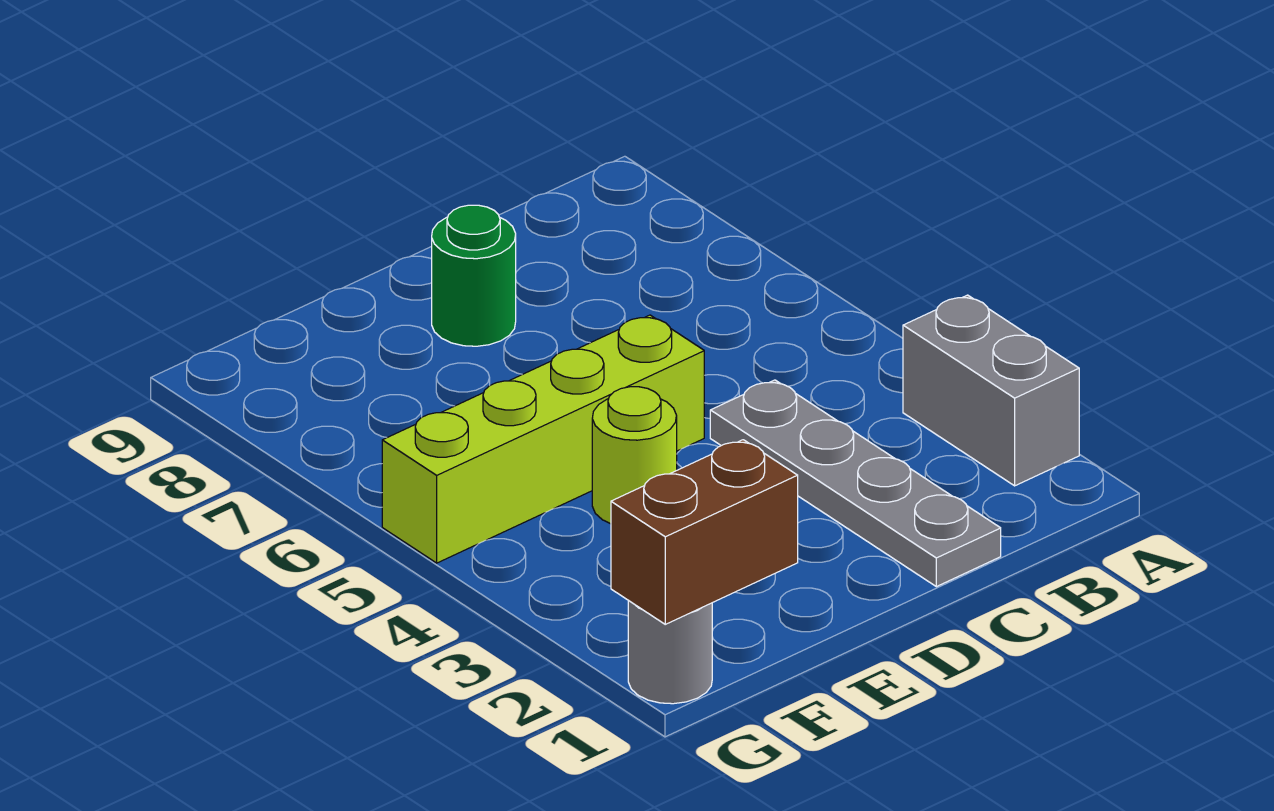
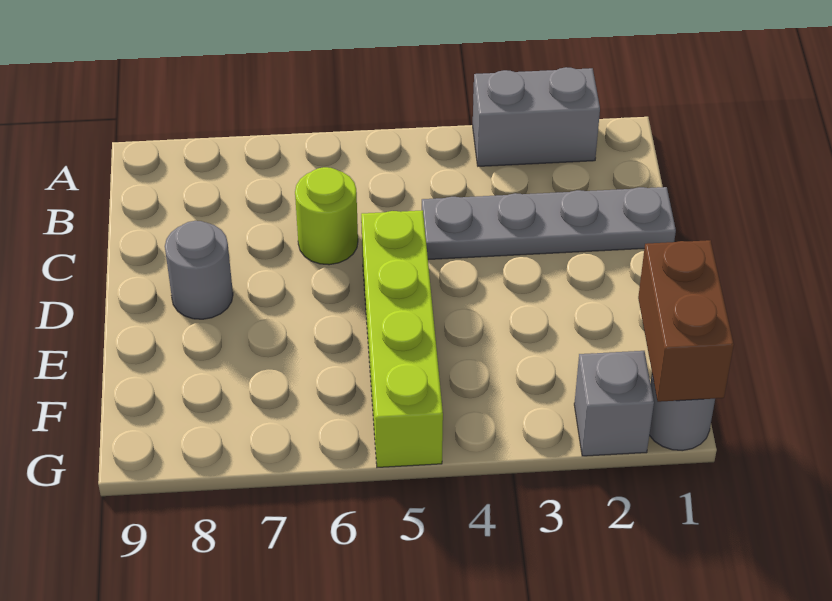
green round brick D8 level 1 -> grey round brick D8 level 1
lime round brick E4 level 1 -> lime round brick C6 level 1
none -> grey brick G2 level 1

